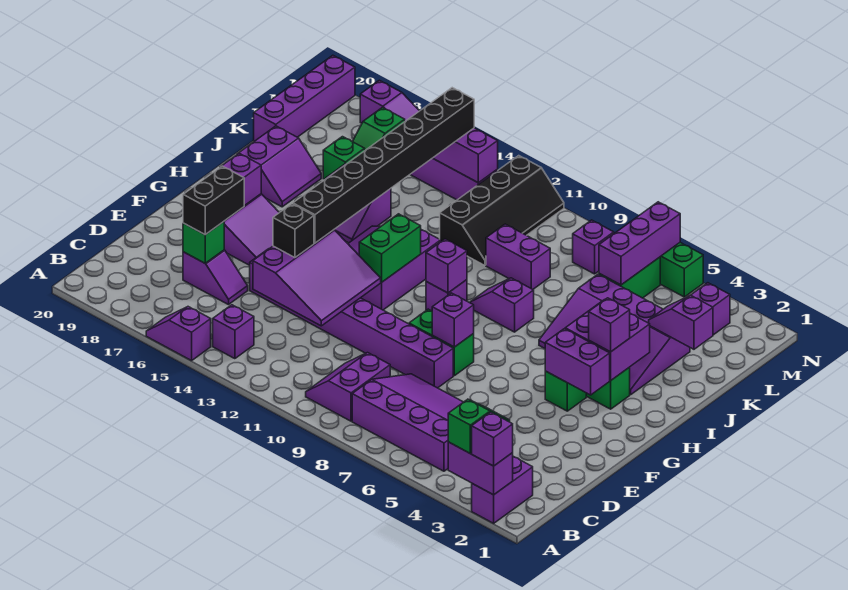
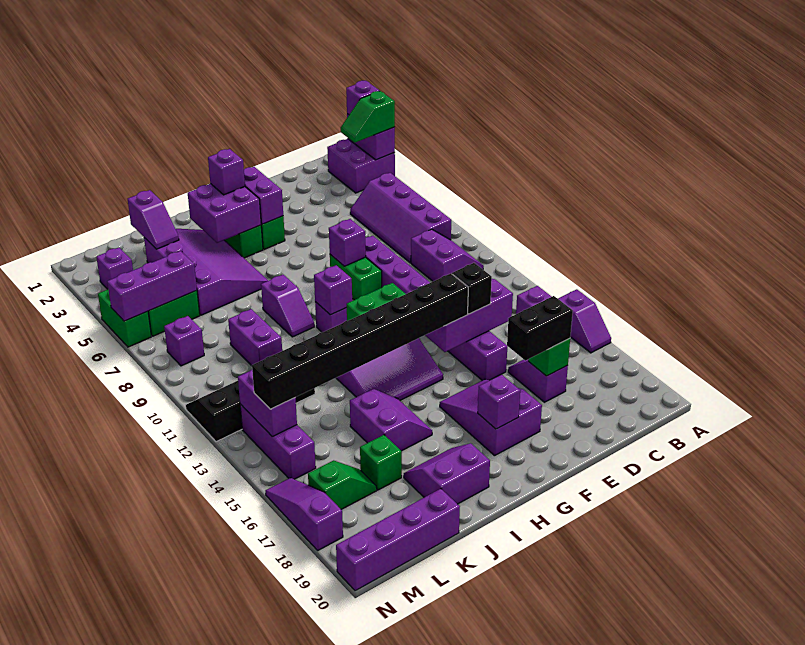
purple brick A2:B2 level 1 -> purple brick A2:B3 level 1
purple slope B5:D8 level 1 top B -> purple slope B5:C8 level 1 top B
purple slope B9:C10 level 1 top 9 -> purple slope B9:C10 level 1 top C

